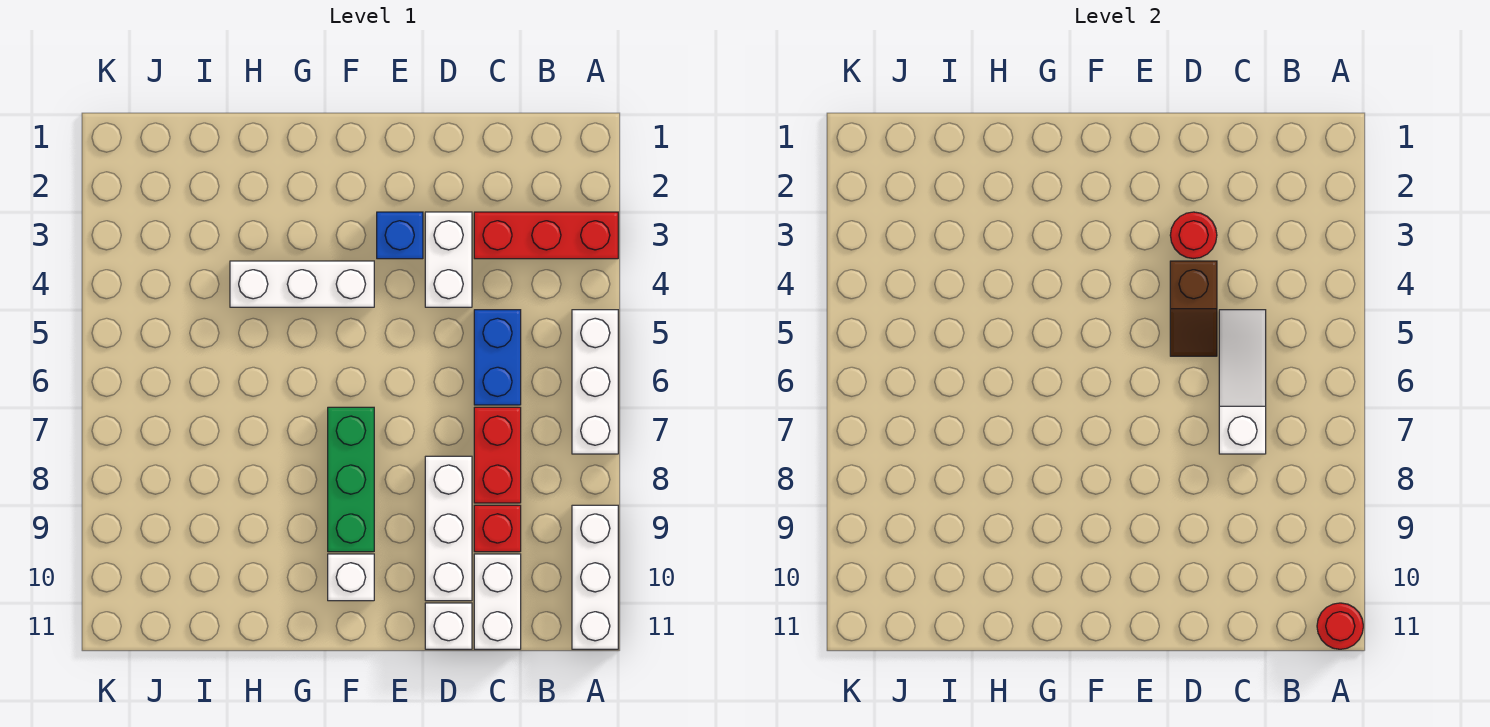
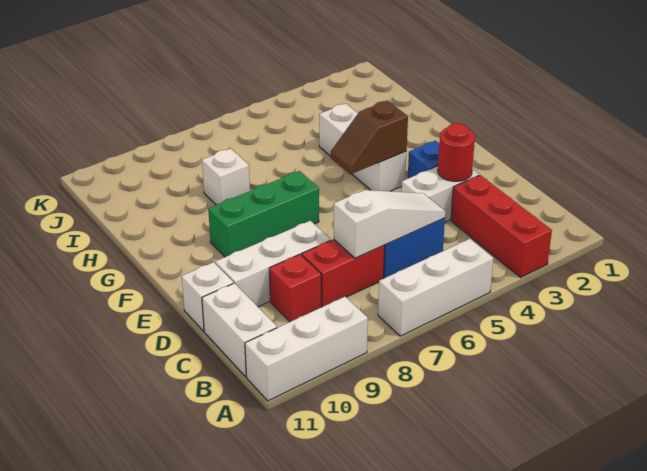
red round brick A11 level 2 -> none
white brick C10:C11 level 1 -> white brick B11:C11 level 1
brown slope D4:D5 level 2 top 4 -> brown slope F4:F5 level 2 top 4
white brick F10 level 1 -> white brick H8 level 1

